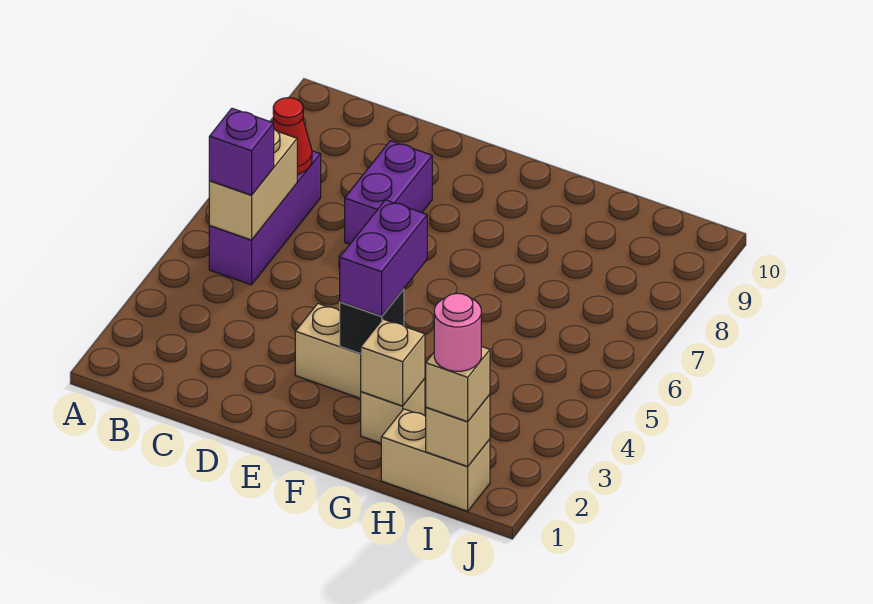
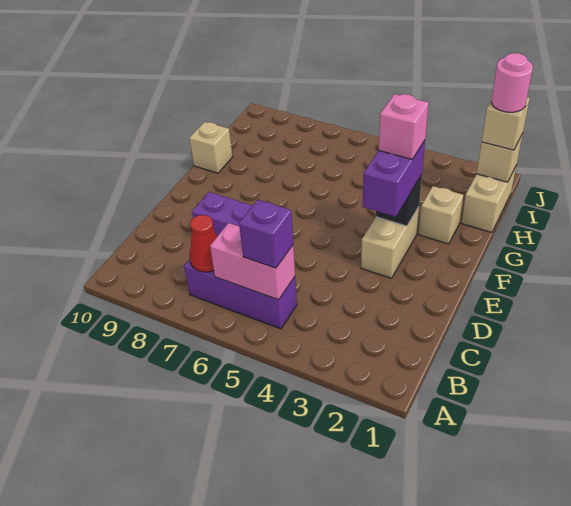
tan brick B5:B6 level 2 -> pink brick B5:B6 level 2
purple brick F3:F4 level 3 -> purple brick E3:F3 level 3
none -> pink brick F3 level 4
tan brick G2 level 2 -> tan brick G10 level 1

